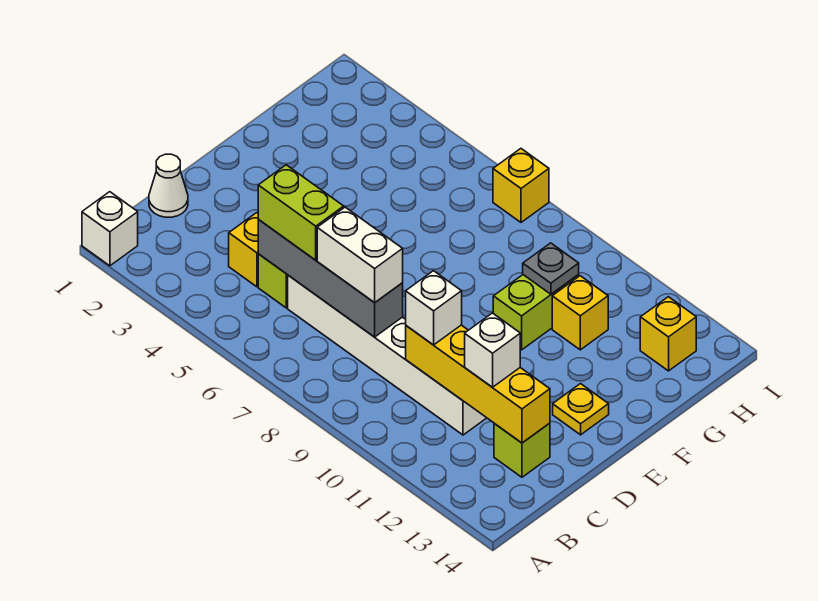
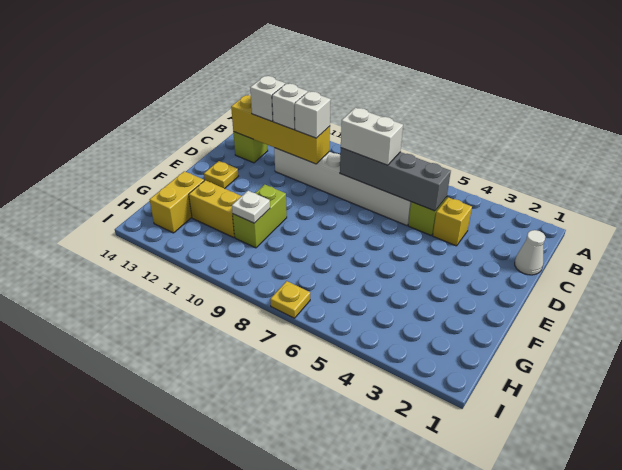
white brick A1 level 1 -> white brick C11 level 3
lime brick C5:C6 level 3 -> none
grey plate G10 level 2 -> white plate G10 level 2
yellow brick G11 level 1 -> yellow brick G11:G12 level 1
yellow brick H13 level 1 -> yellow brick G13:H13 level 1
yellow brick I7 level 1 -> yellow plate I7 level 1

